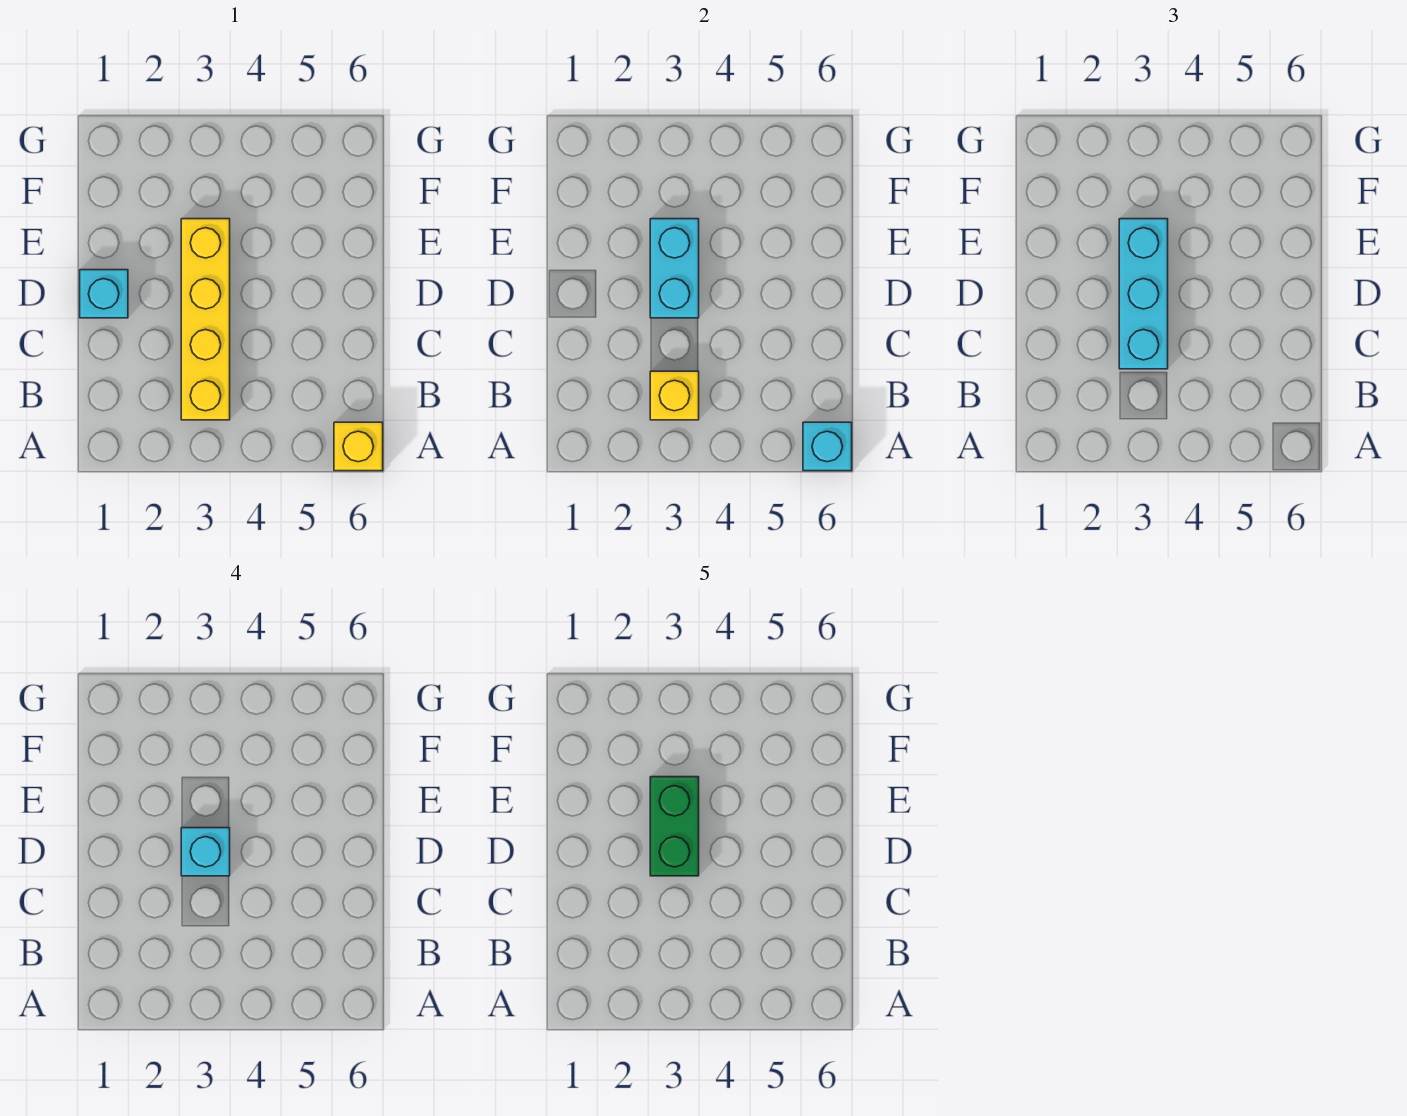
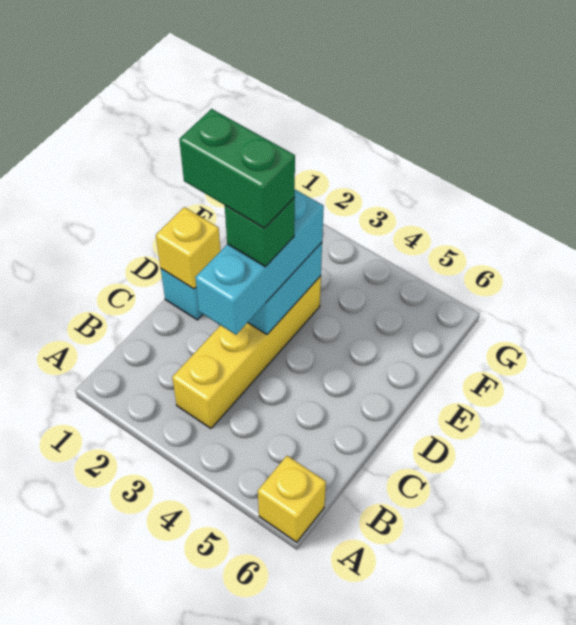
cyan brick A6 level 2 -> none
yellow brick B3 level 2 -> yellow brick D1 level 2
cyan brick D3 level 4 -> green brick D3 level 4
green brick D3:E3 level 5 -> green brick D2:D3 level 5

